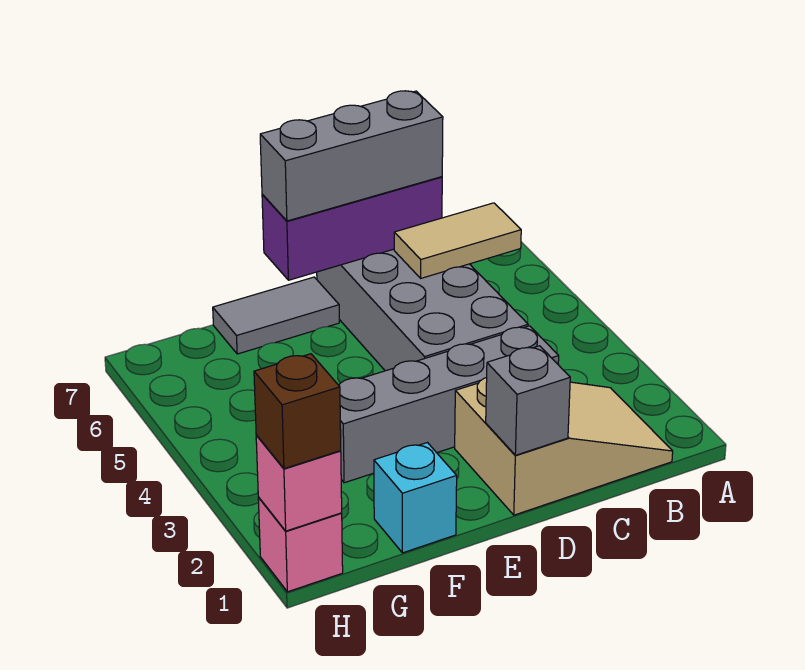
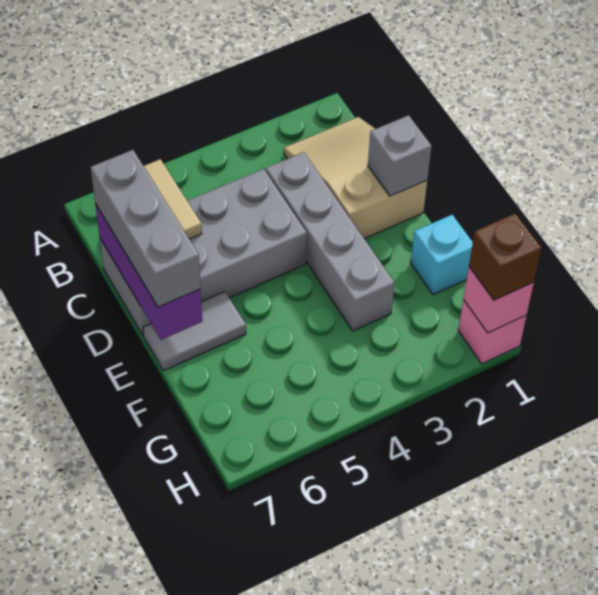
grey tile E7:F7 level 1 -> grey tile E6:E7 level 1

